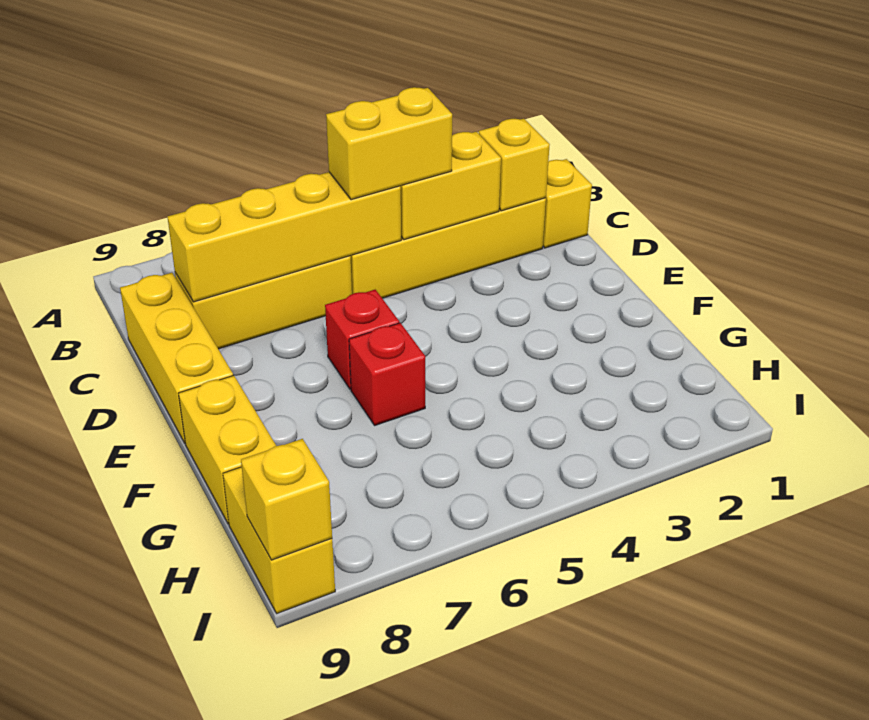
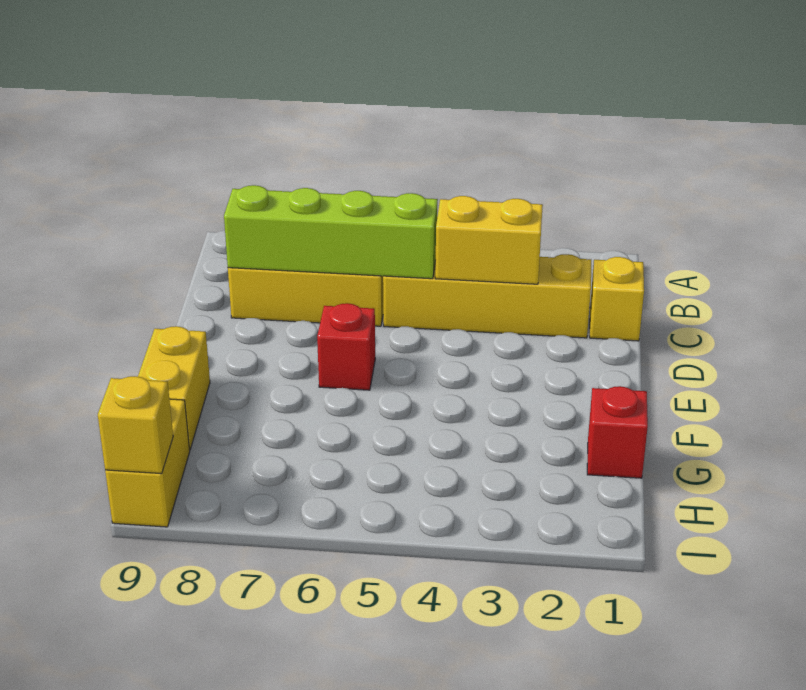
yellow brick C2 level 2 -> none
yellow brick C4:C5 level 3 -> none
yellow brick C5:C8 level 2 -> lime brick C5:C8 level 2
yellow brick C9:E9 level 1 -> none
red brick F6 level 1 -> red brick G1 level 1

